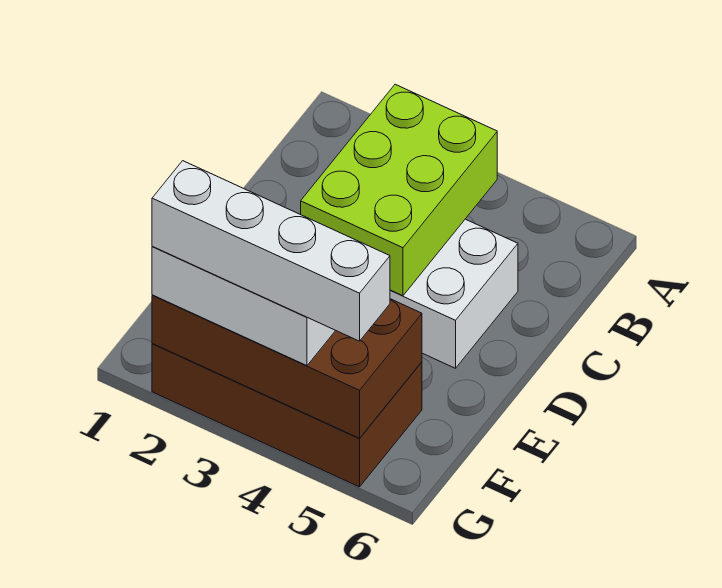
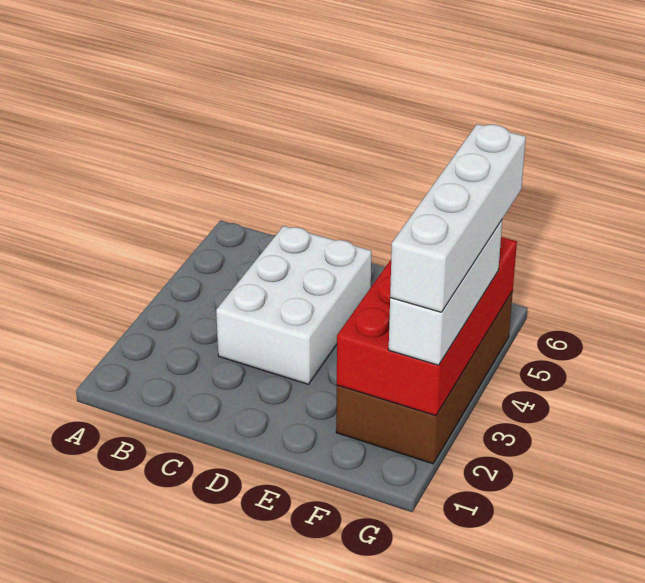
lime brick B3:D4 level 2 -> none
brown brick F2:G5 level 2 -> red brick F2:G5 level 2

